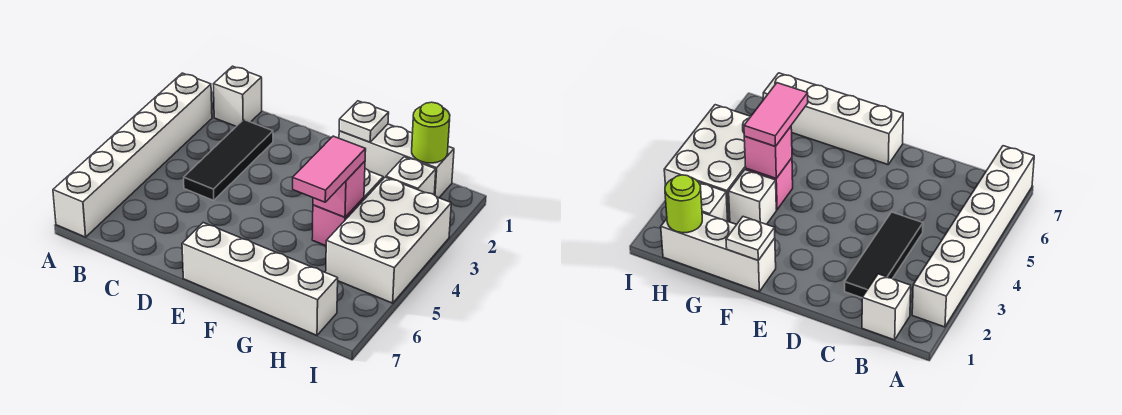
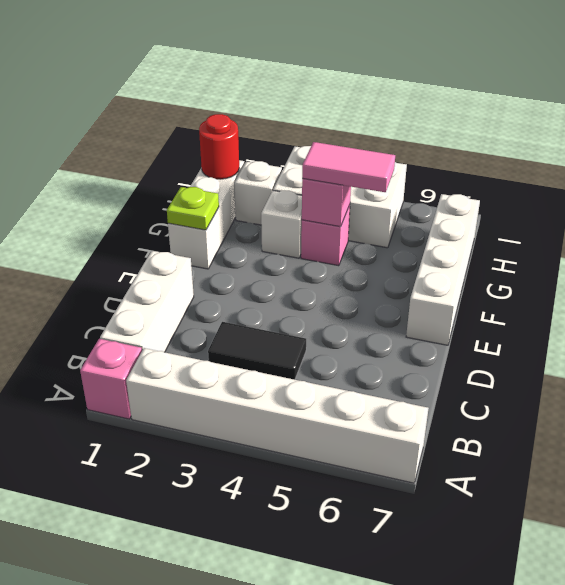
none -> pink brick A1 level 1
white brick B1 level 1 -> white brick B1:D1 level 1
black tile C2:C4 level 1 -> black tile C3:C4 level 1
white plate F1 level 2 -> lime plate F1 level 2
lime round brick H1 level 2 -> red round brick H1 level 2

